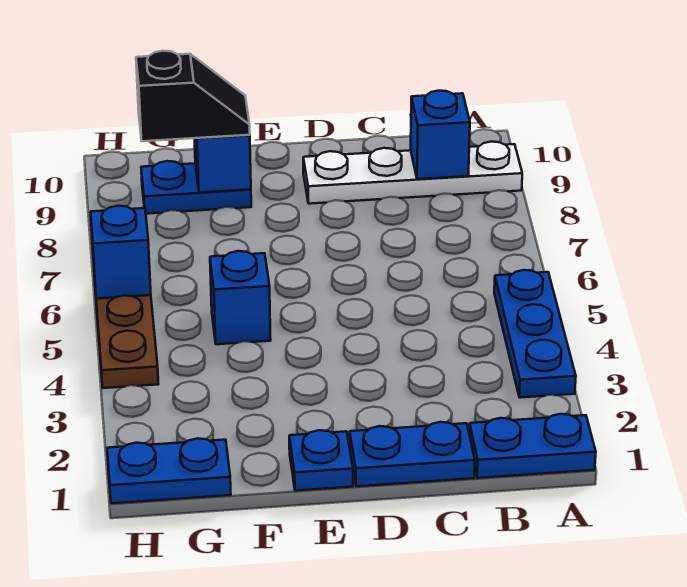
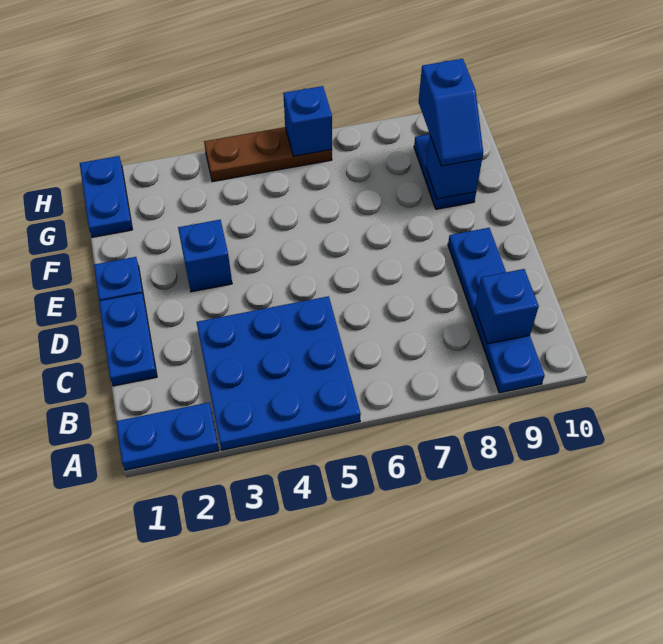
blue plate A1:B1 level 1 -> blue plate A1:A2 level 1
blue plate A3:A5 level 1 -> blue plate A3:C5 level 1
white plate A9:D9 level 1 -> blue plate A9:D9 level 1
blue brick F5 level 1 -> blue brick E3 level 1
black slope F9:G9 level 3 top G -> blue slope F9:G9 level 3 top G

